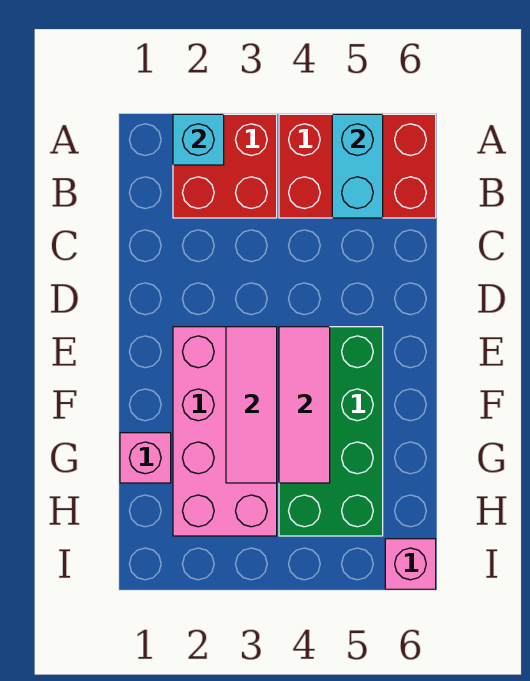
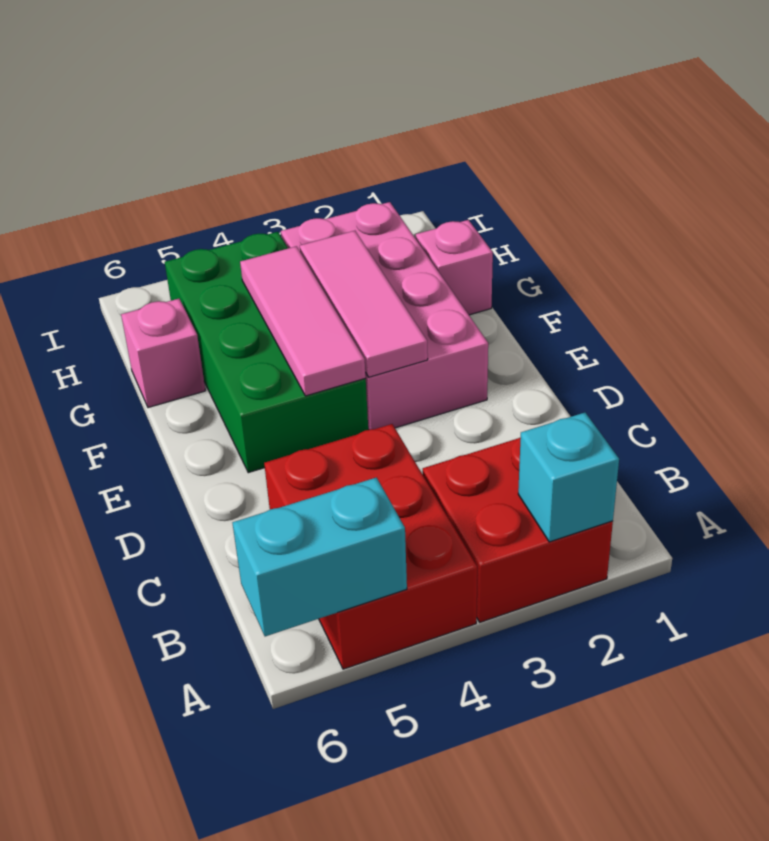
red brick A4:B6 level 1 -> red brick A4:C5 level 1
cyan brick A5:B5 level 2 -> cyan brick A5:A6 level 2
pink brick I6 level 1 -> pink brick G6 level 1

